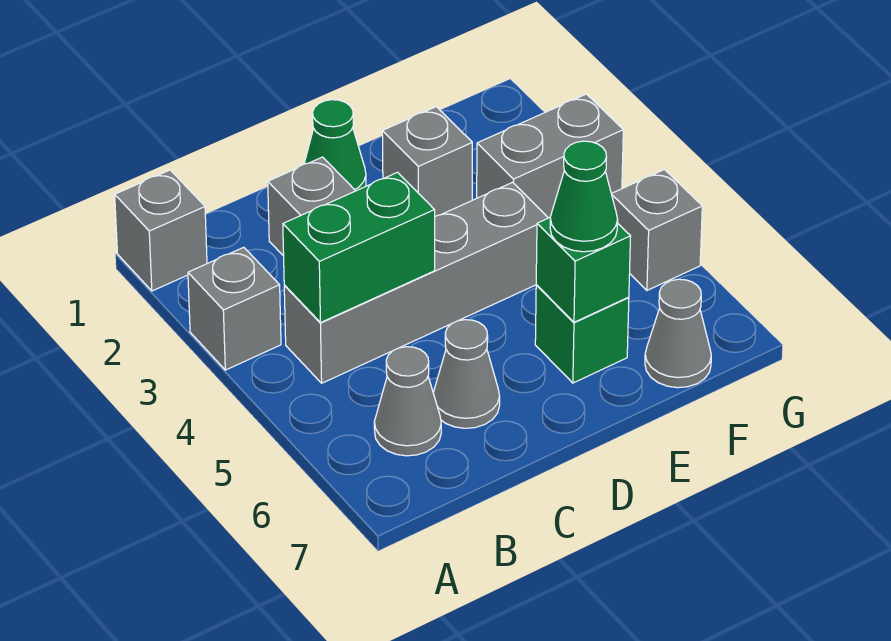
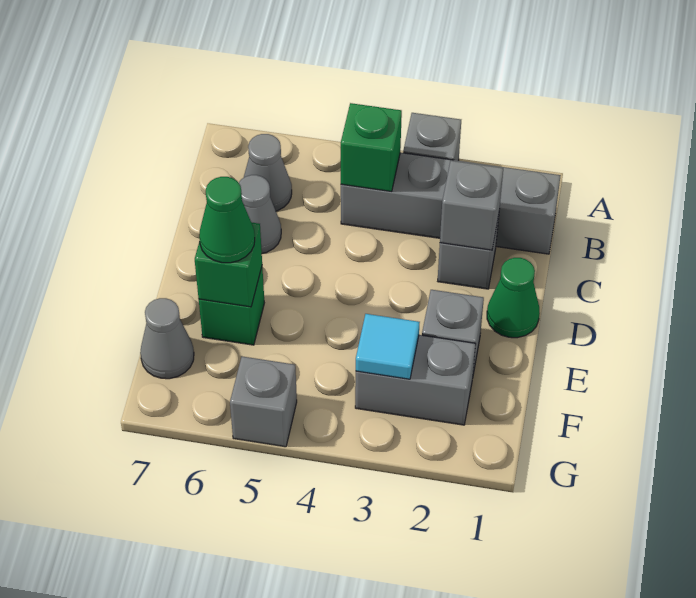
grey brick A1 level 1 -> grey brick C2 level 2
grey brick B4:E4 level 1 -> grey brick B1:B4 level 1
green brick B4:C4 level 2 -> green brick B4 level 2
grey brick F3:G3 level 1 -> grey brick F2:F3 level 1
none -> cyan tile F3 level 2

